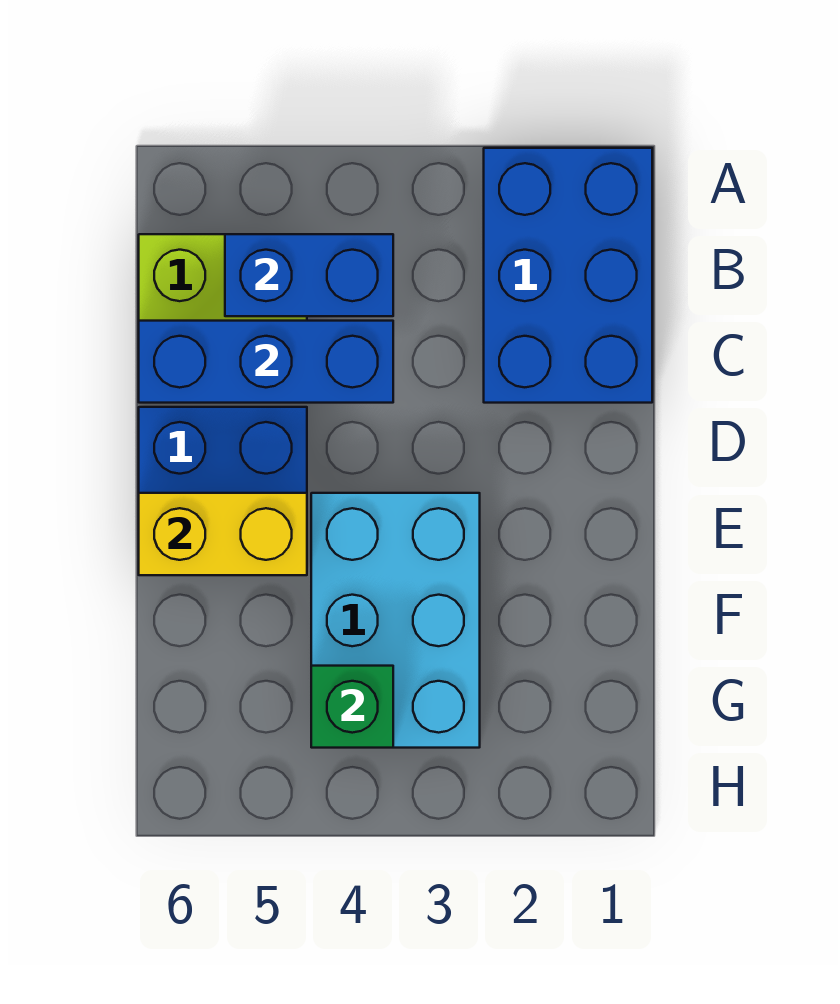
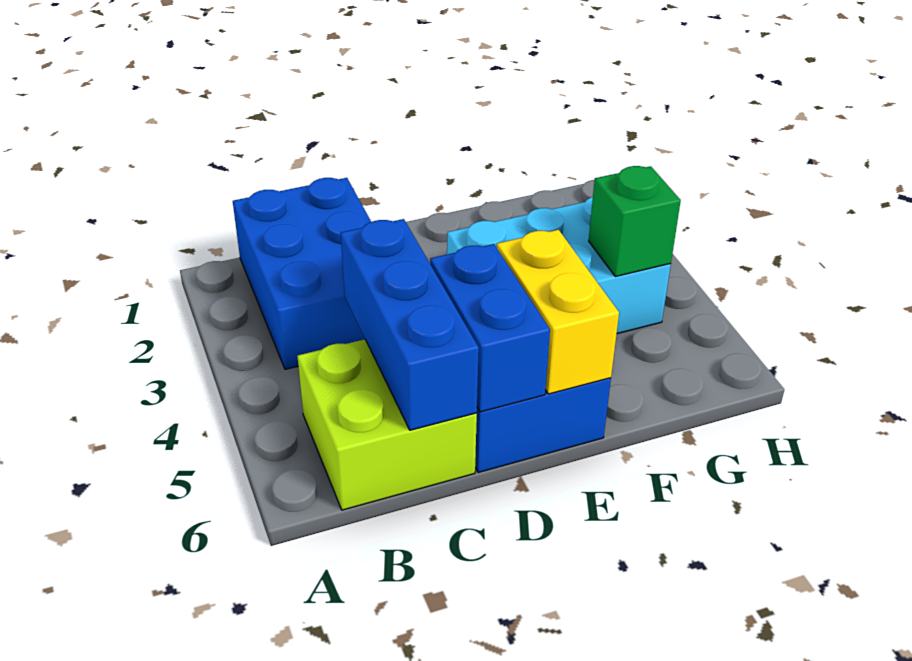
blue brick A1:C2 level 1 -> blue brick B1:C3 level 1
blue brick B4:B5 level 2 -> blue brick D5:D6 level 2

